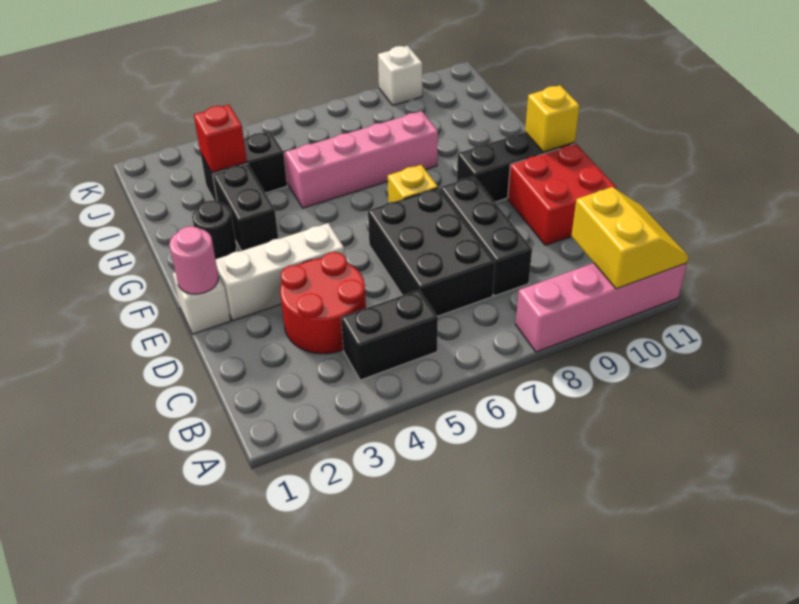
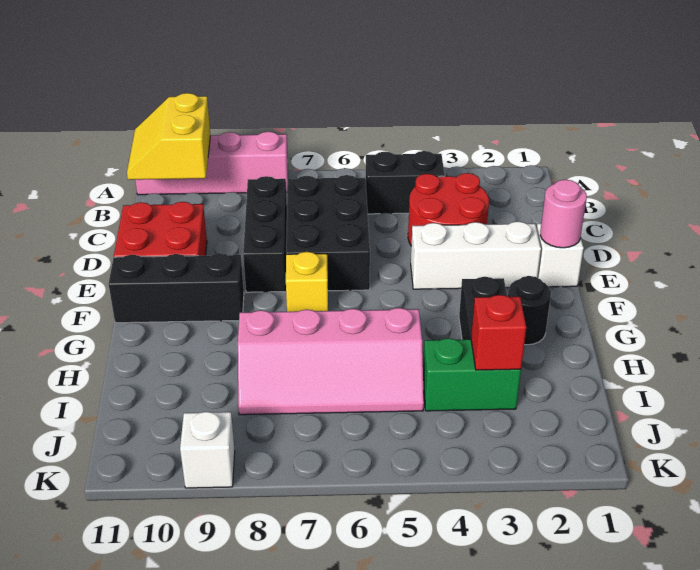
yellow brick F11 level 2 -> none
black brick I3:I4 level 1 -> green brick I3:I4 level 1

